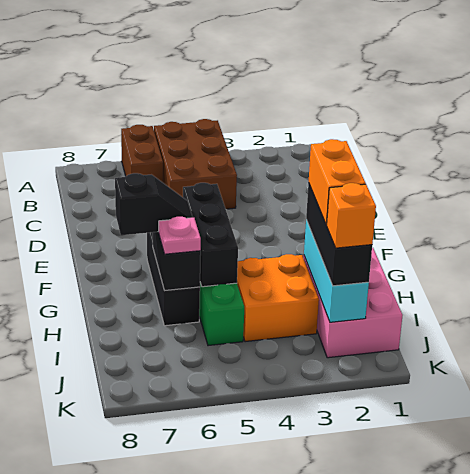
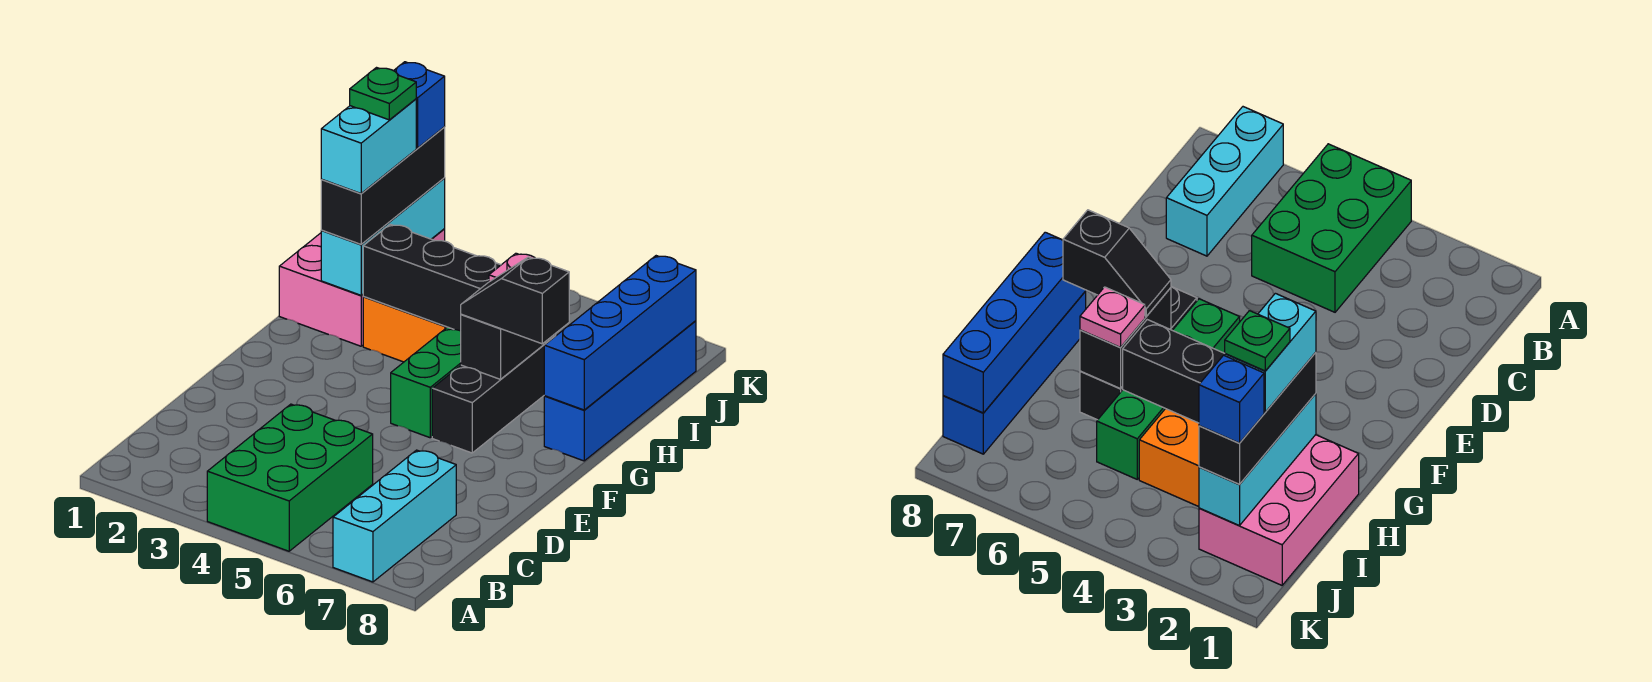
brown brick A4:C5 level 1 -> green brick A4:C5 level 1
brown brick A6:B6 level 1 -> none
none -> cyan brick A7:C7 level 1
black brick F5:H5 level 2 -> black brick H3:H5 level 2
none -> blue brick G8:J8 level 1
none -> blue brick G8:J8 level 2
orange brick H2:I2 level 4 -> cyan brick H2:I2 level 4
none -> green plate I2 level 5
orange brick J2 level 4 -> blue brick J2 level 4

